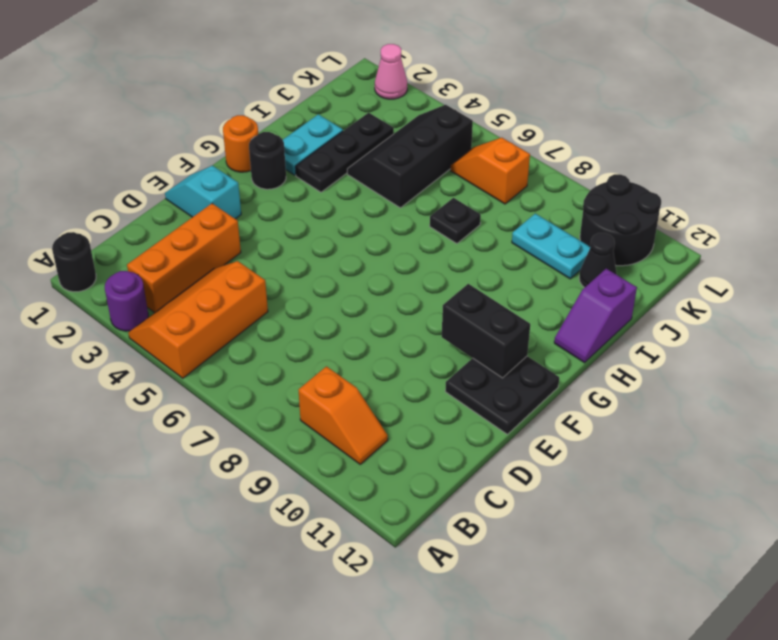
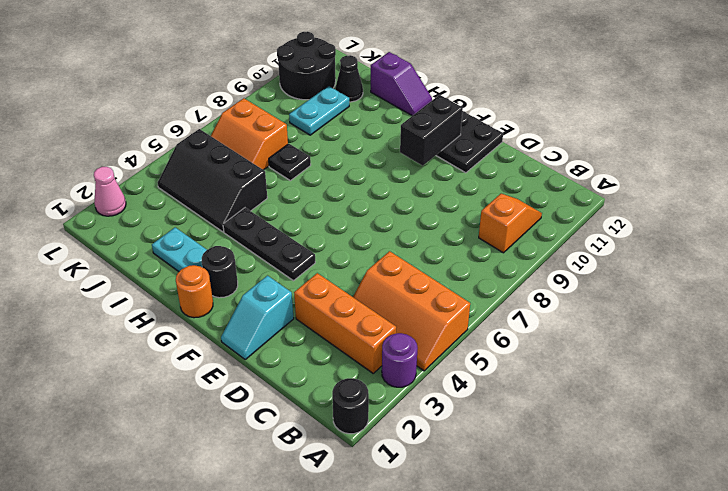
black plate H3:J3 level 1 -> black plate F4:H4 level 1
orange slope K6:K7 level 1 top 7 -> orange slope J6:K7 level 1 top 7

